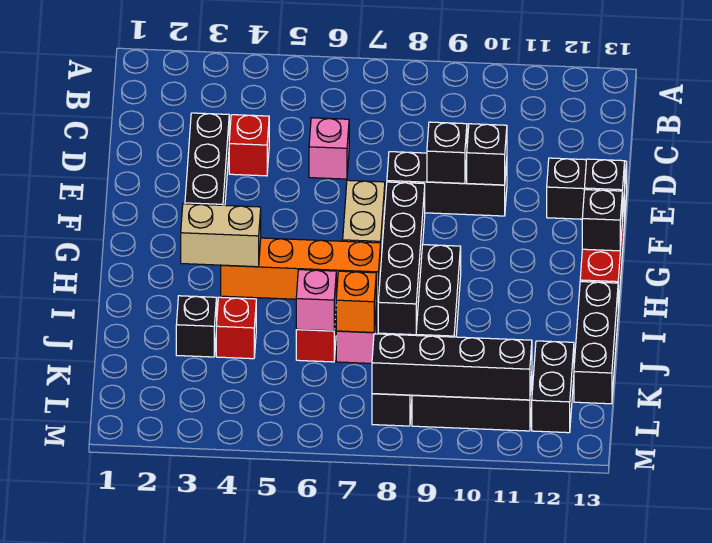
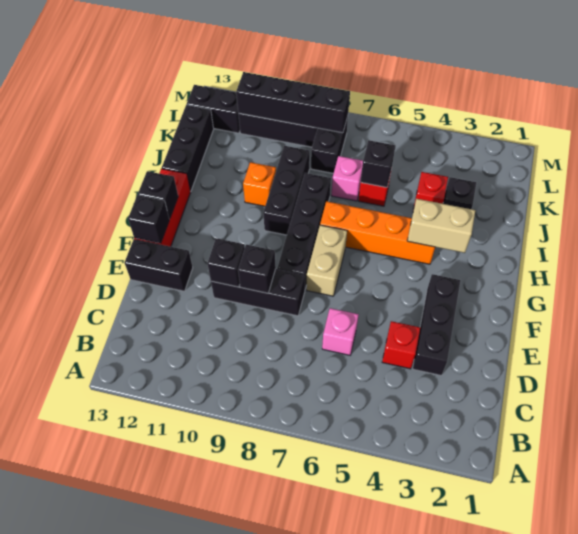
pink brick J6 level 2 -> black brick J6 level 2
orange brick J7 level 2 -> orange brick I10 level 1
black brick K12:L12 level 1 -> black brick L12:L13 level 1

